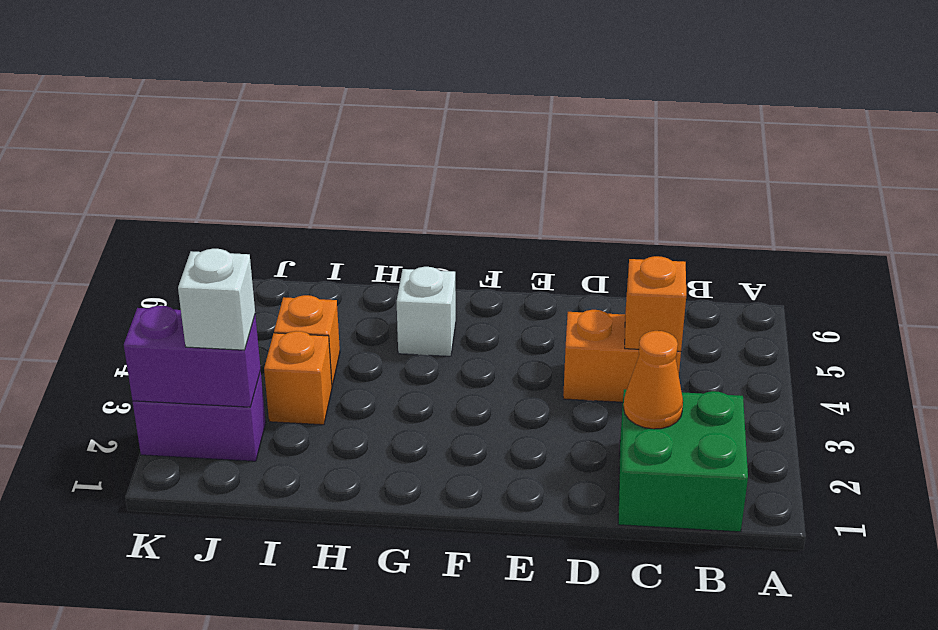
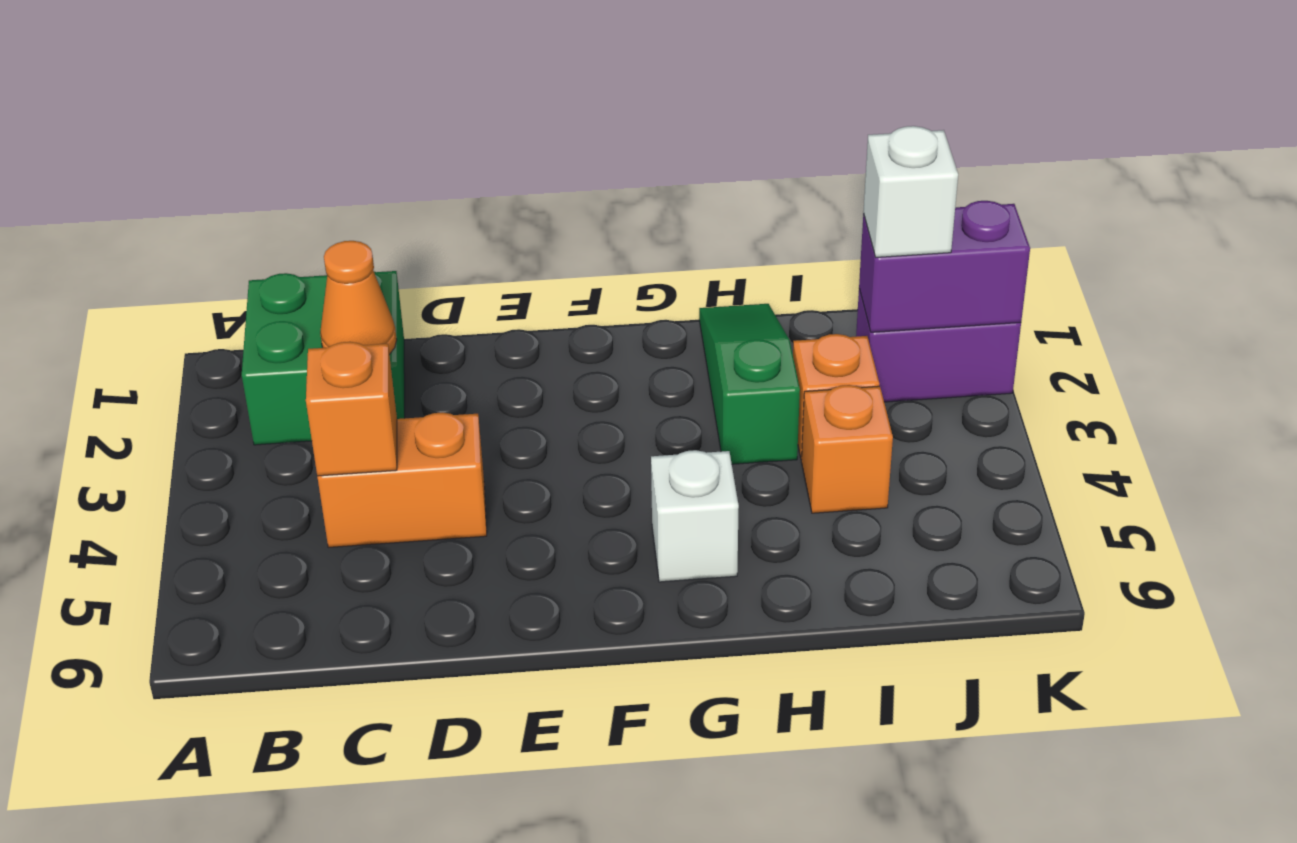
none -> green slope H1:H3 level 1 top 3

